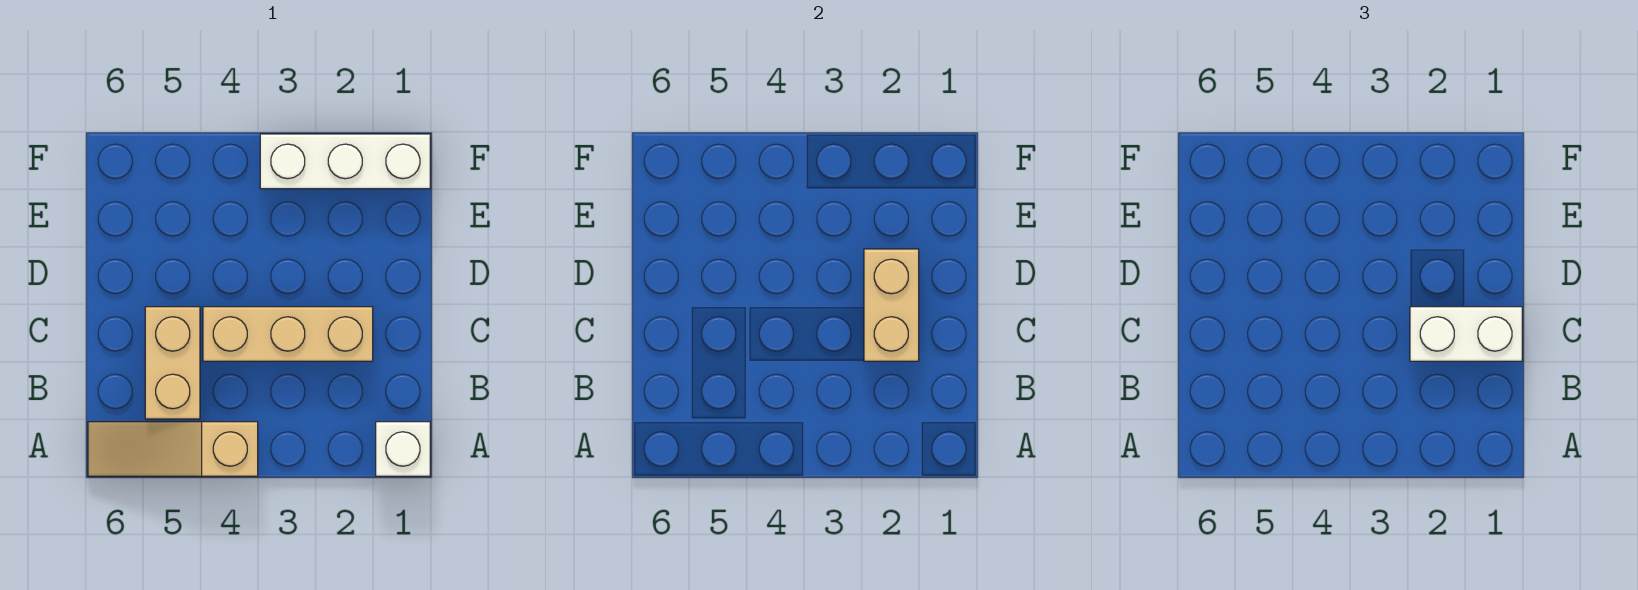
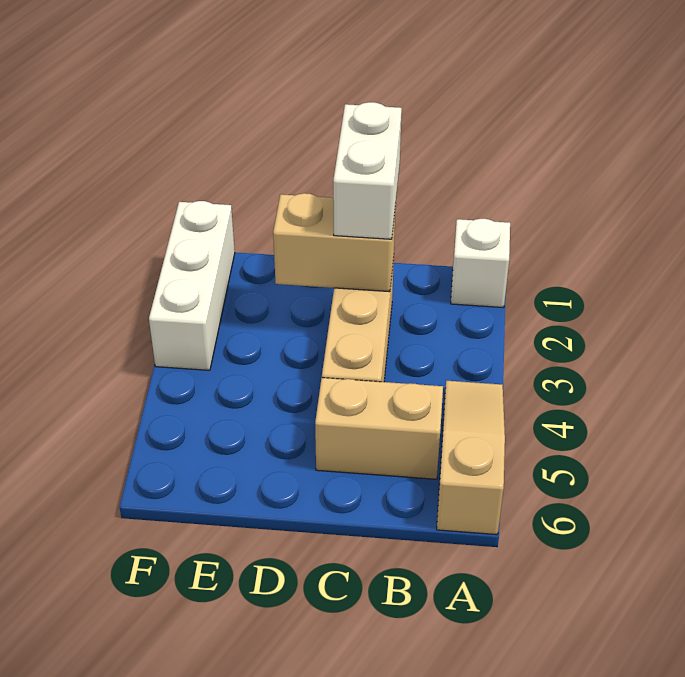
tan slope A4:A6 level 1 top 4 -> tan slope A4:A6 level 1 top 6

